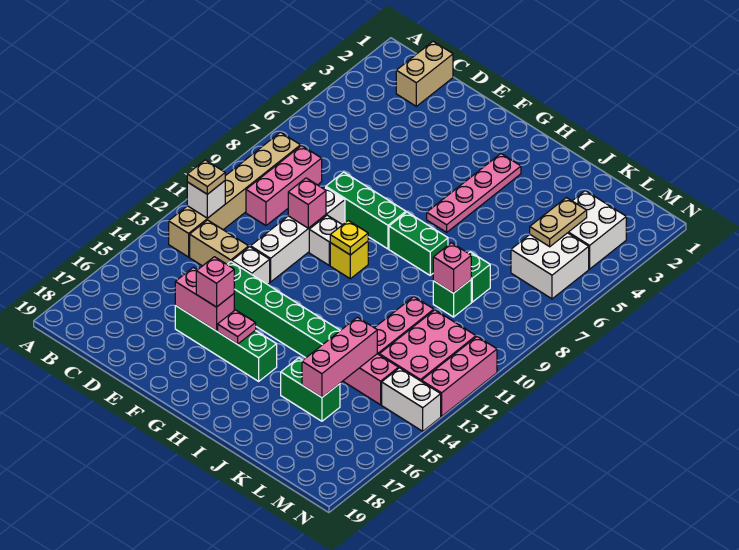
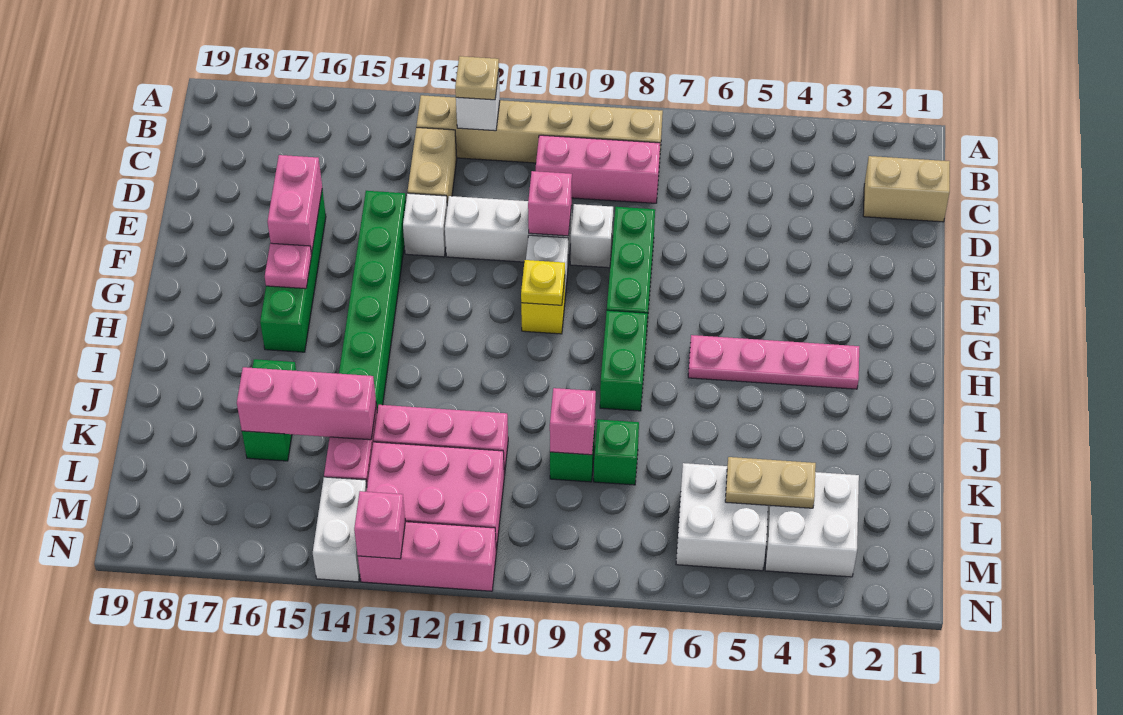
pink brick F16 level 3 -> pink brick N13 level 2

